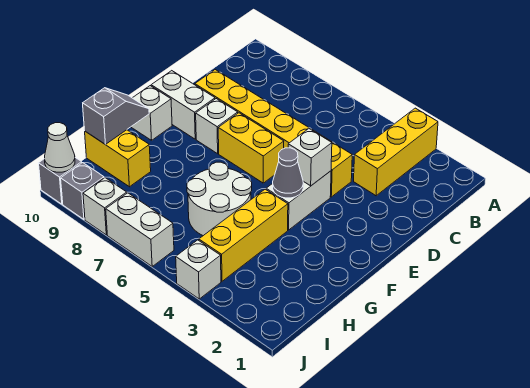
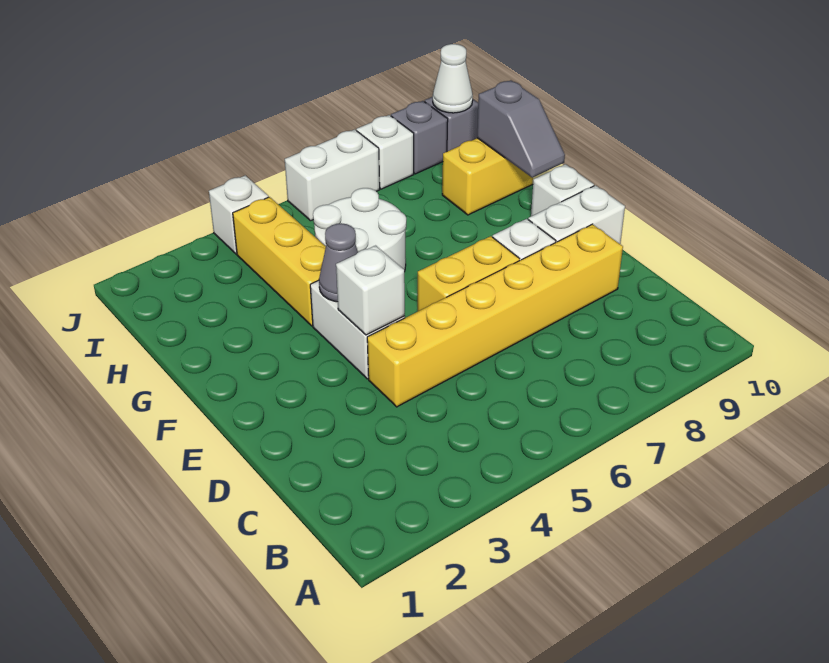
yellow brick A3:C3 level 1 -> none

